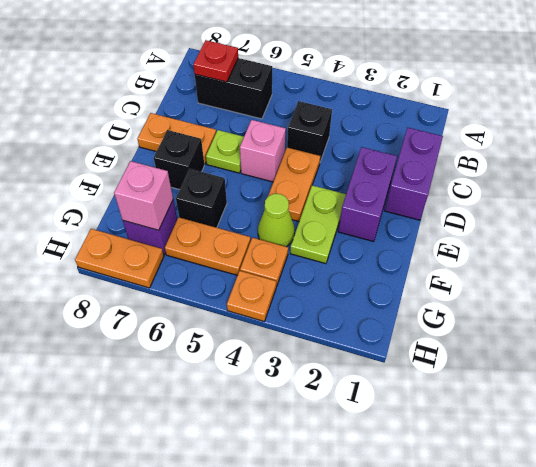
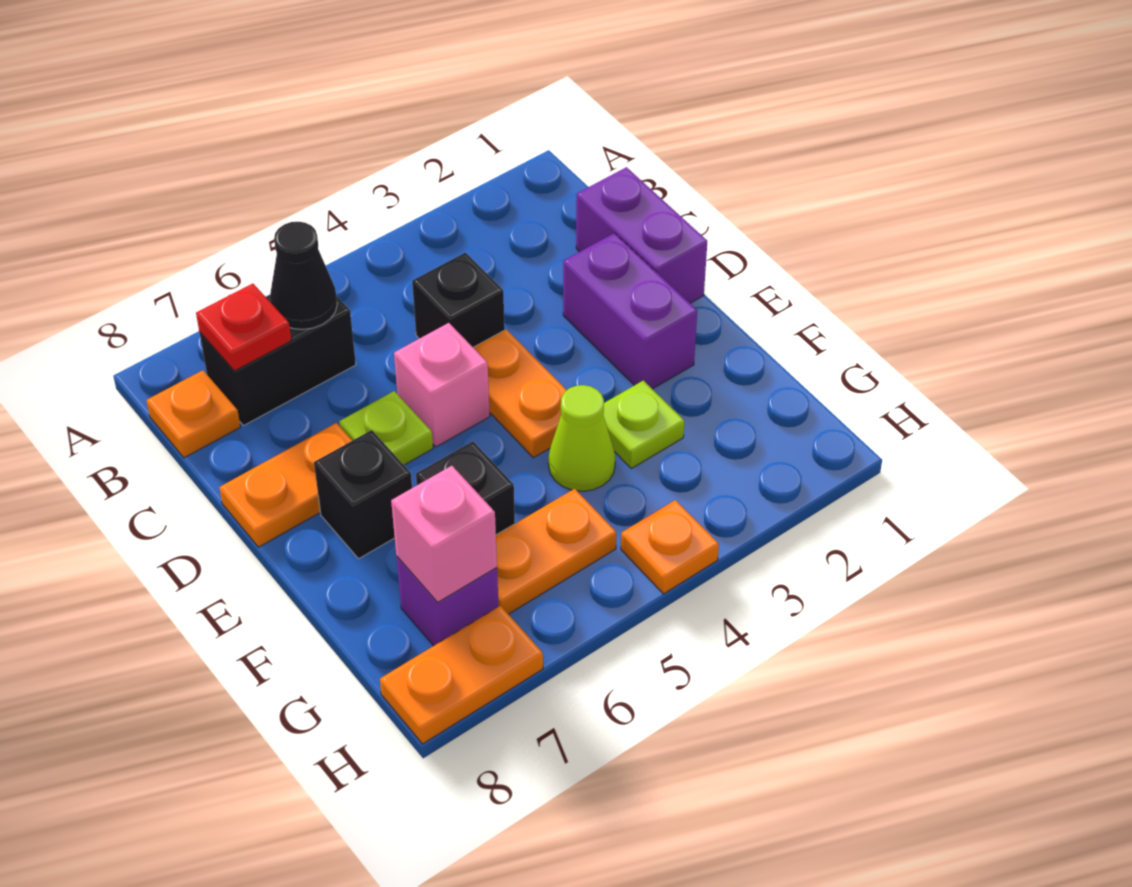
none -> black cone B6 level 2
lime plate E3:F3 level 1 -> lime plate F3 level 1
orange plate G4 level 1 -> orange plate B8 level 1

